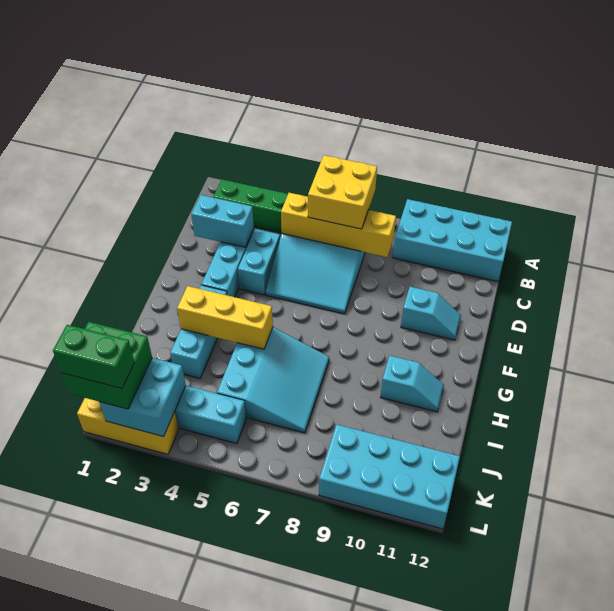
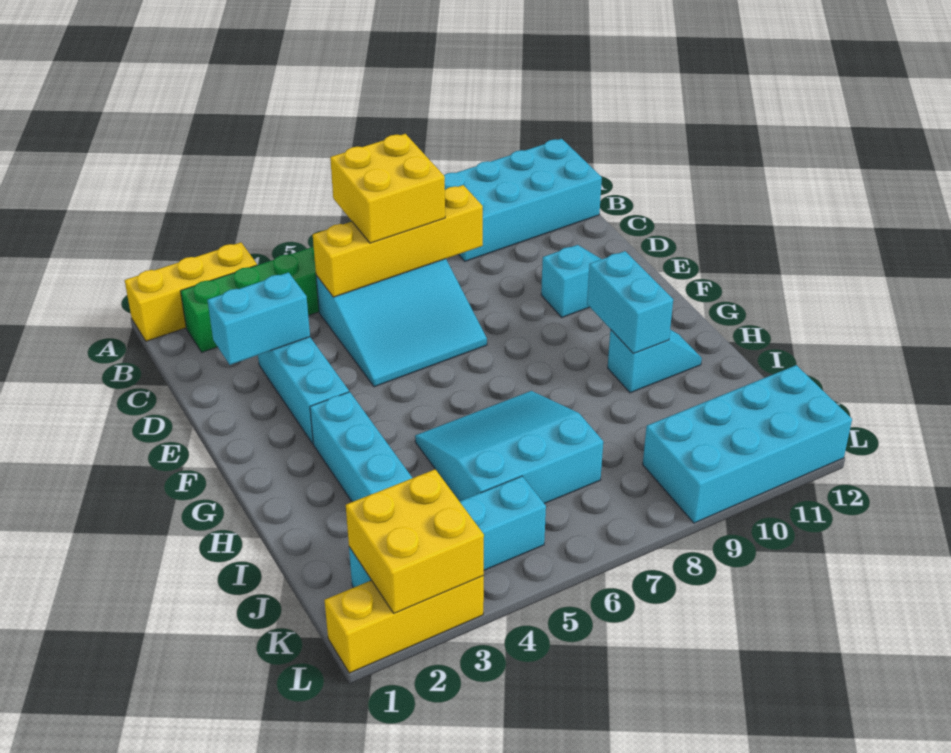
cyan brick D4:E4 level 1 -> cyan brick G10:H10 level 2
yellow brick H3:H5 level 2 -> yellow brick A1:A3 level 1
cyan slope H5:J7 level 1 top 5 -> cyan slope H5:J7 level 1 top J
green brick K1:L2 level 3 -> none
cyan brick K2:L3 level 2 -> yellow brick K2:L3 level 2
green brick L1:L2 level 4 -> none

